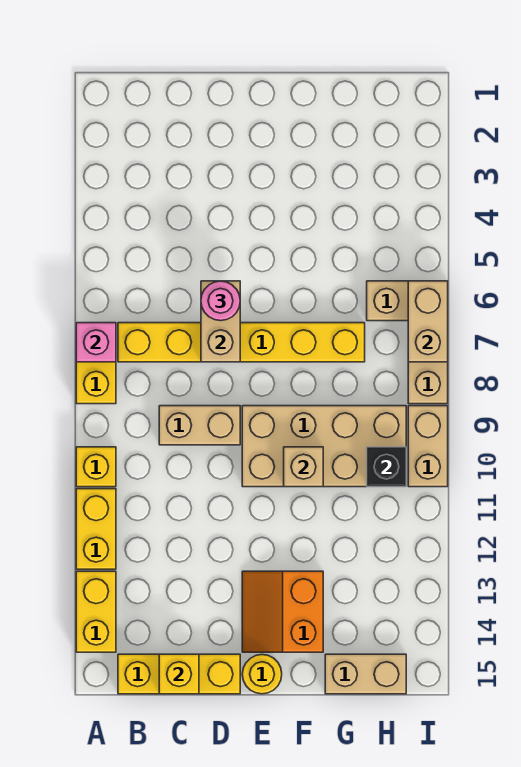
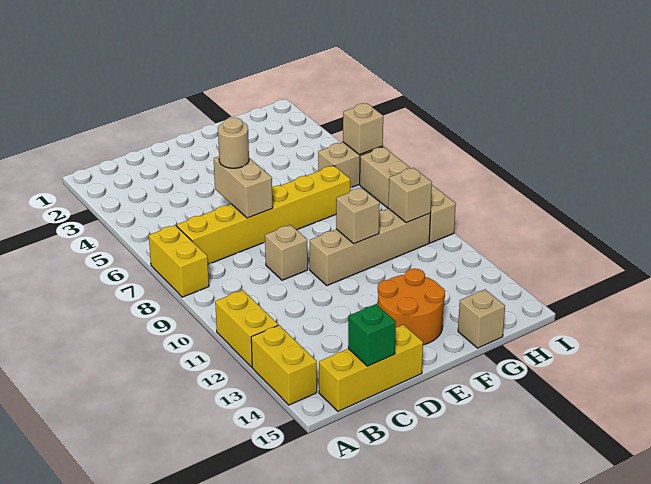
pink brick A7 level 2 -> none
yellow brick A10 level 1 -> none
tan brick C9:D9 level 1 -> tan brick D9 level 1
yellow brick C15 level 2 -> green brick C15 level 2
pink round brick D6 level 3 -> tan round brick D6 level 3
tan brick E9:H10 level 1 -> tan brick E10:H10 level 1
orange slope E13:F14 level 1 top F -> orange round brick E13:F14 level 1
yellow round brick E15 level 1 -> none
tan brick G15:H15 level 1 -> tan brick G15 level 1
black brick H10 level 2 -> tan brick H10 level 2
tan brick I6:I7 level 2 -> tan brick I6 level 2

